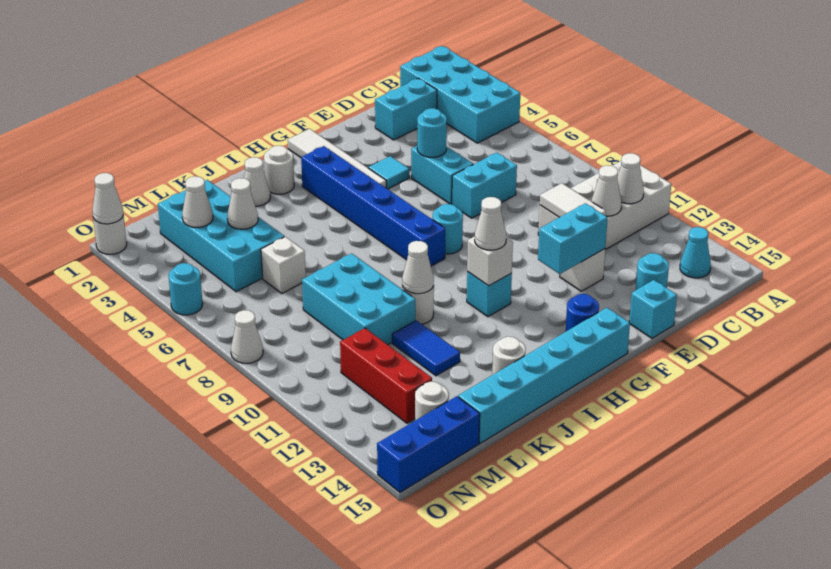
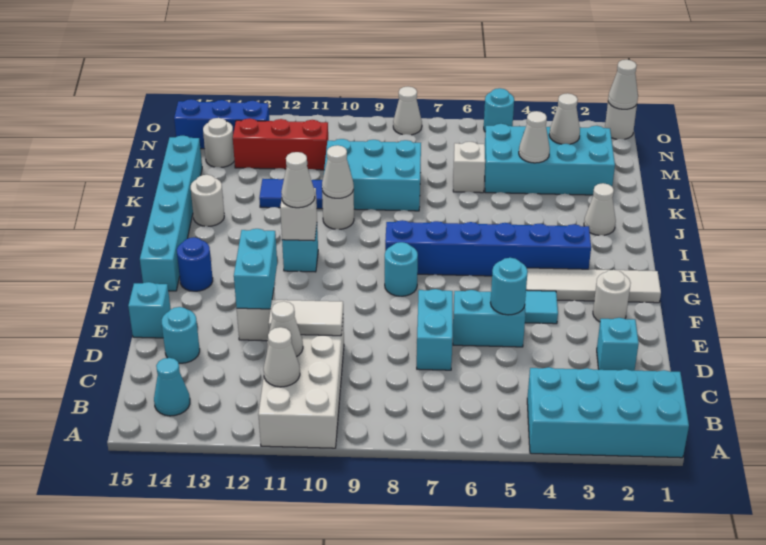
cyan brick C2:D2 level 1 -> cyan brick D2 level 1
white round brick I2 level 1 -> white round brick F2 level 1
blue brick M15:O15 level 1 -> blue brick N13:N15 level 1

